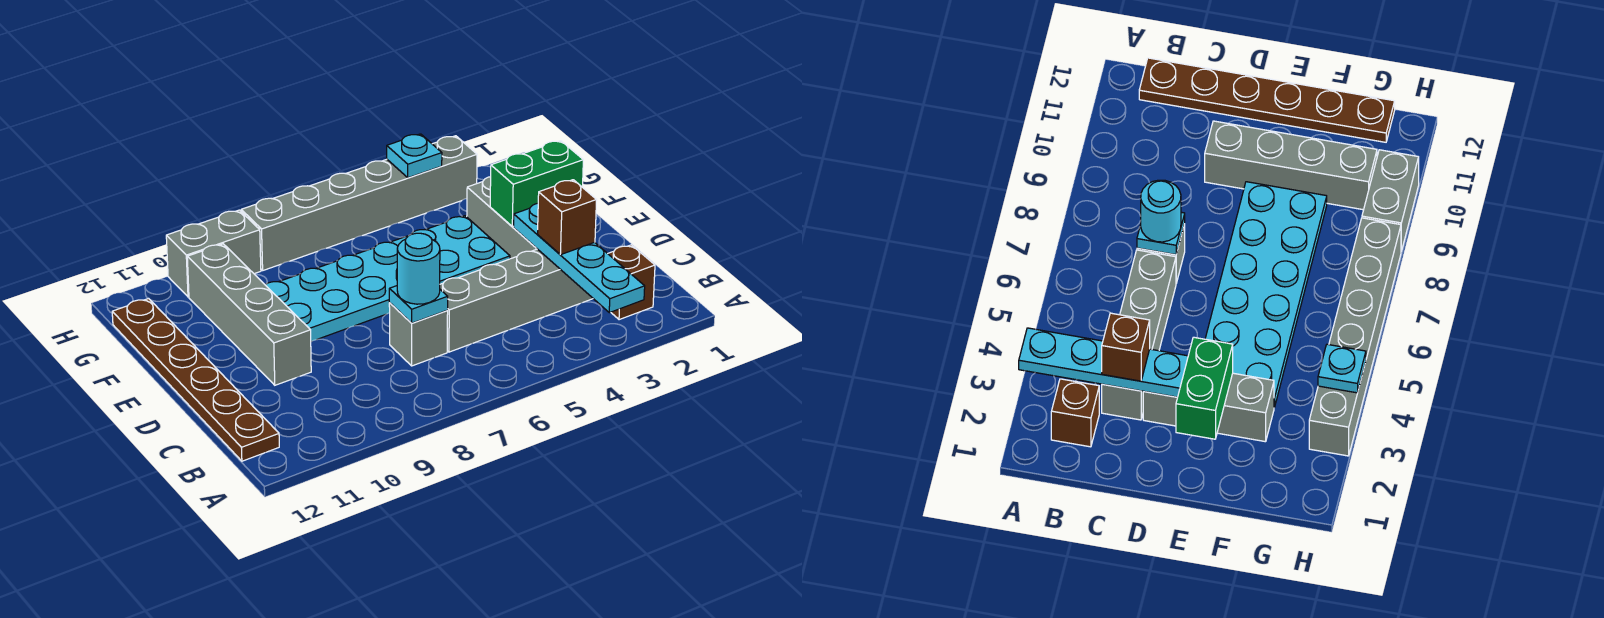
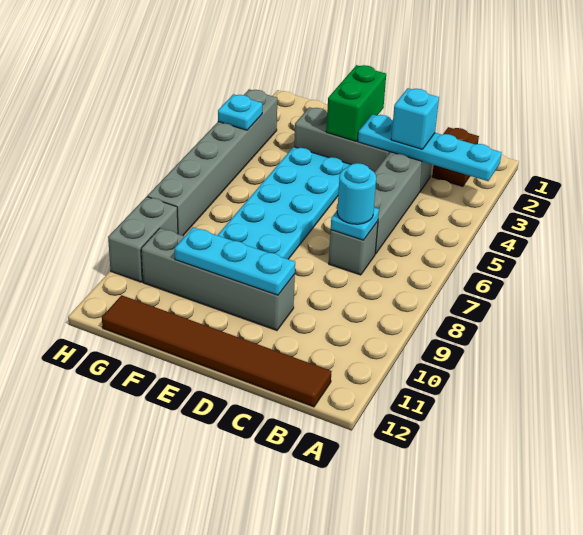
brown plate B12:G12 level 1 -> brown tile B12:G12 level 1
brown brick C3 level 3 -> cyan brick C3 level 3
none -> cyan plate D10:F10 level 2

